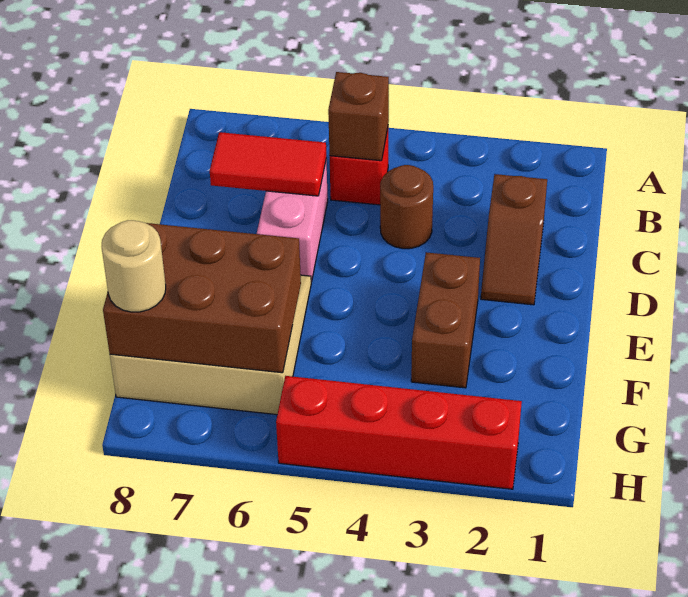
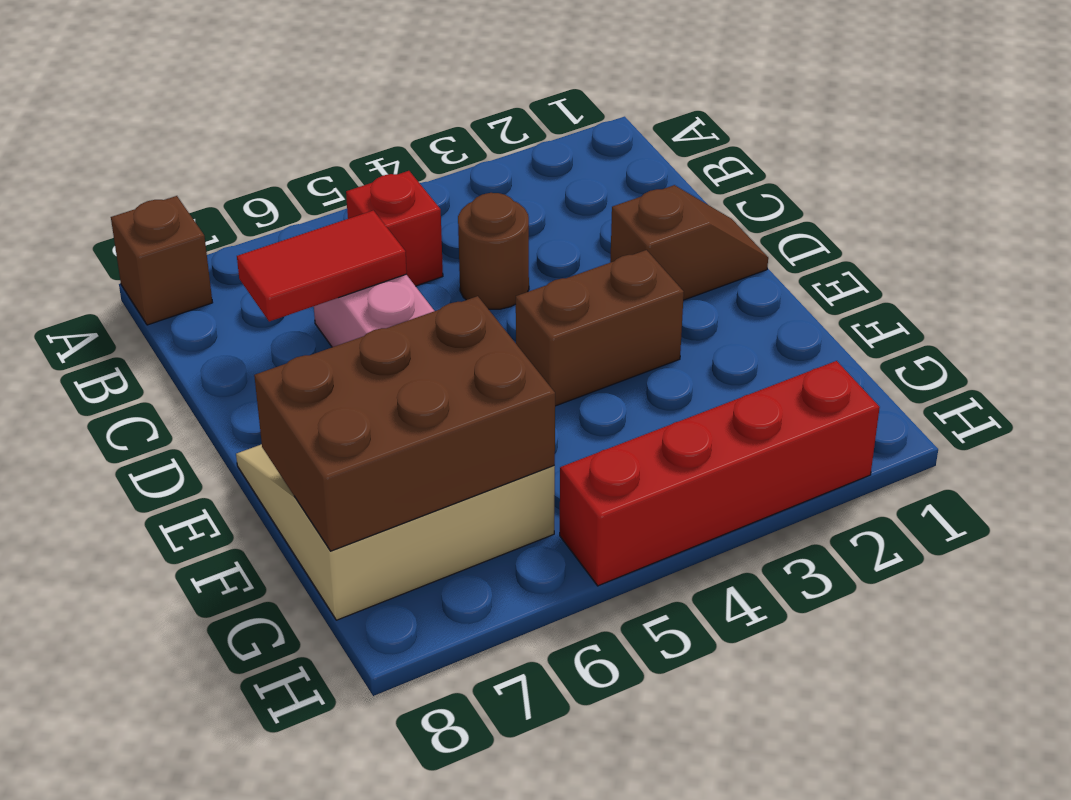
brown brick B5 level 2 -> brown brick A8 level 1
brown slope C2:D2 level 1 top C -> brown slope D1:D2 level 1 top 2
brown brick E3:F3 level 1 -> brown brick E3:E4 level 1
tan round brick G8 level 3 -> none

